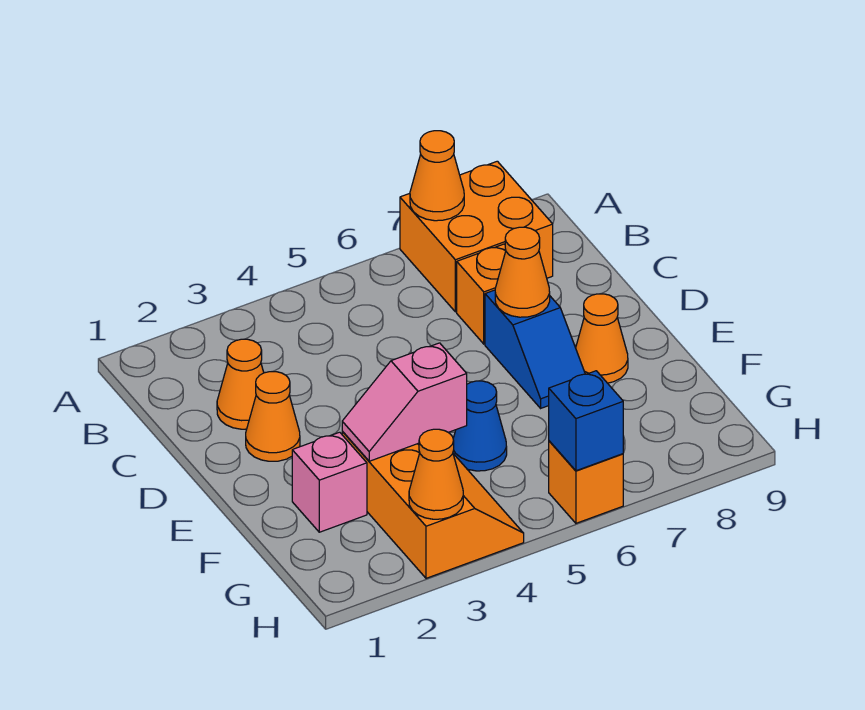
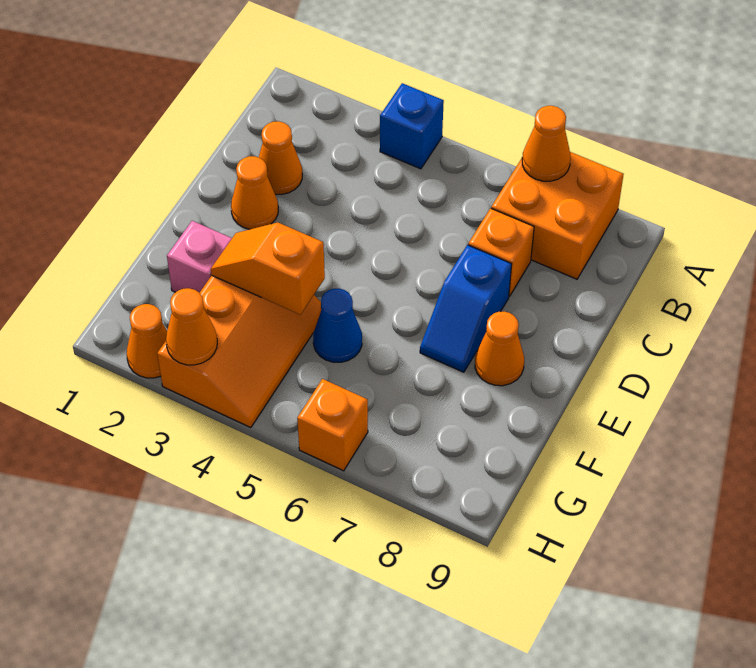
orange cone D7 level 2 -> orange cone H2 level 1
pink slope F3:F4 level 2 top 4 -> orange slope F3:F4 level 2 top 4
blue brick H6 level 2 -> blue brick A4 level 1

